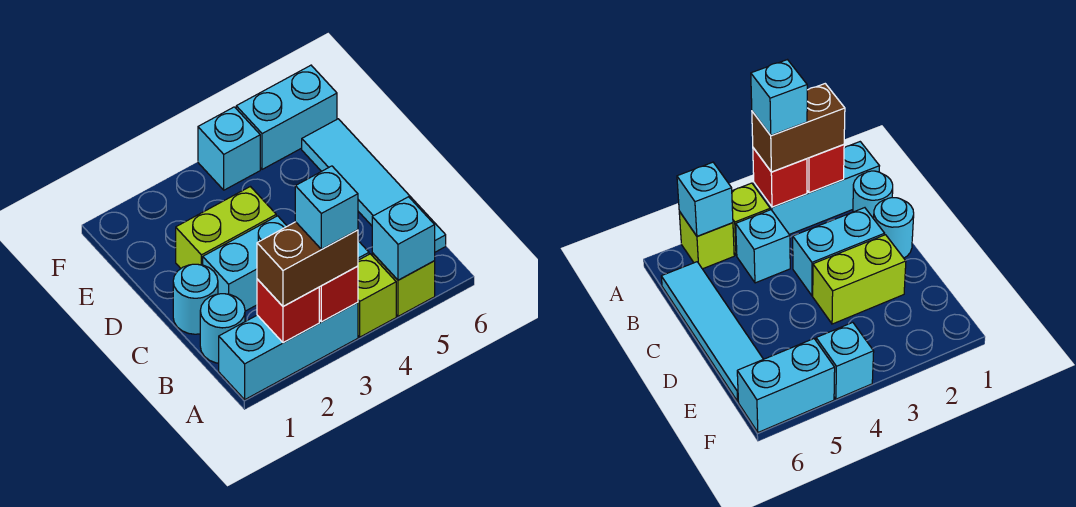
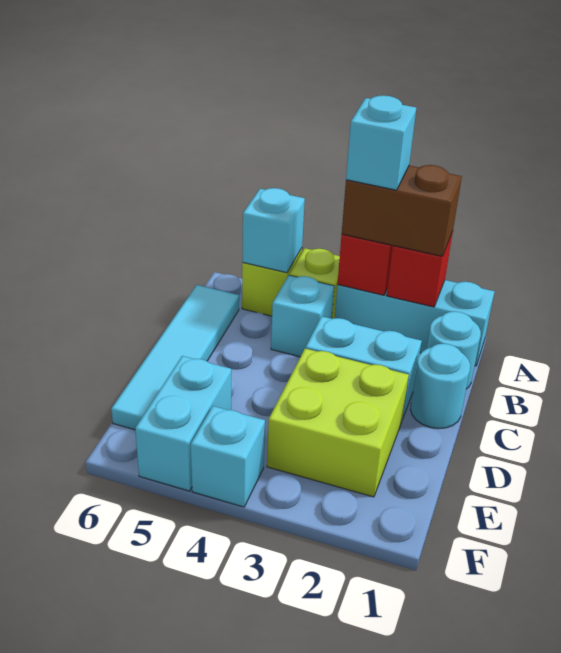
lime brick D2:D3 level 1 -> lime brick D2:E3 level 1
cyan brick F5:F6 level 1 -> cyan brick E5:F5 level 1

